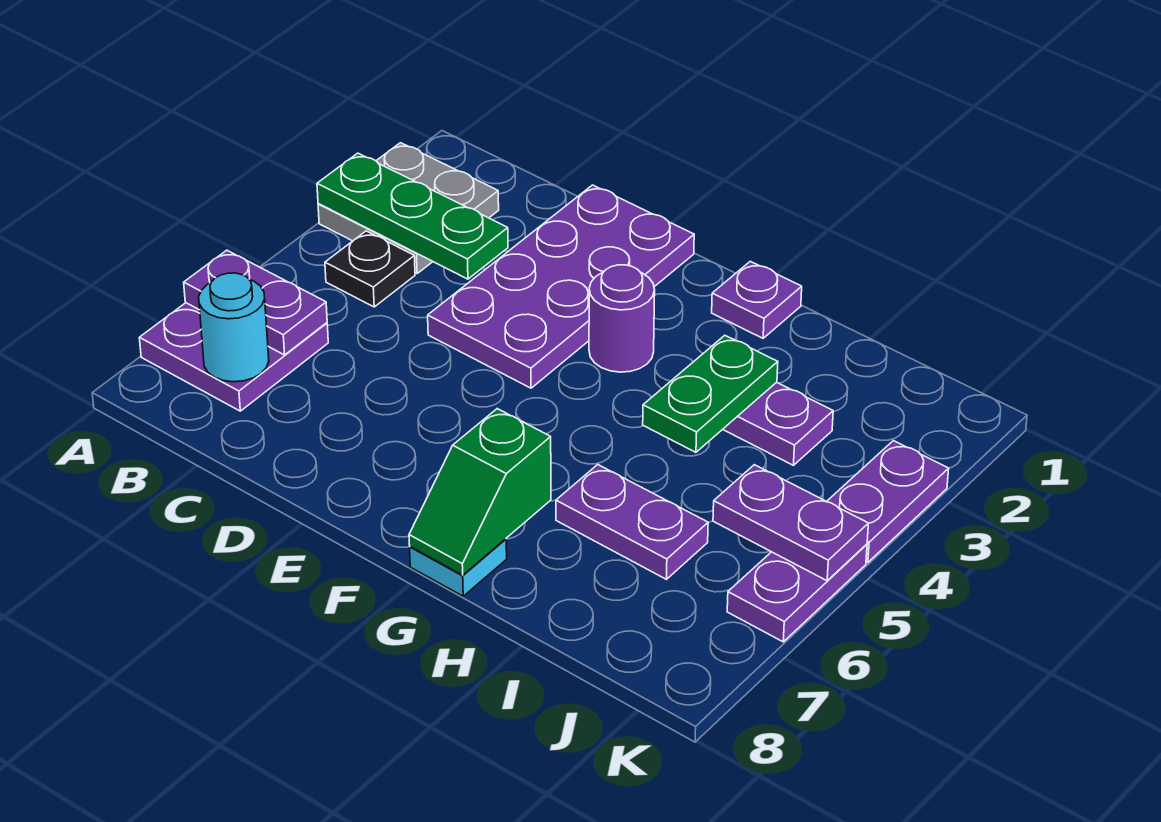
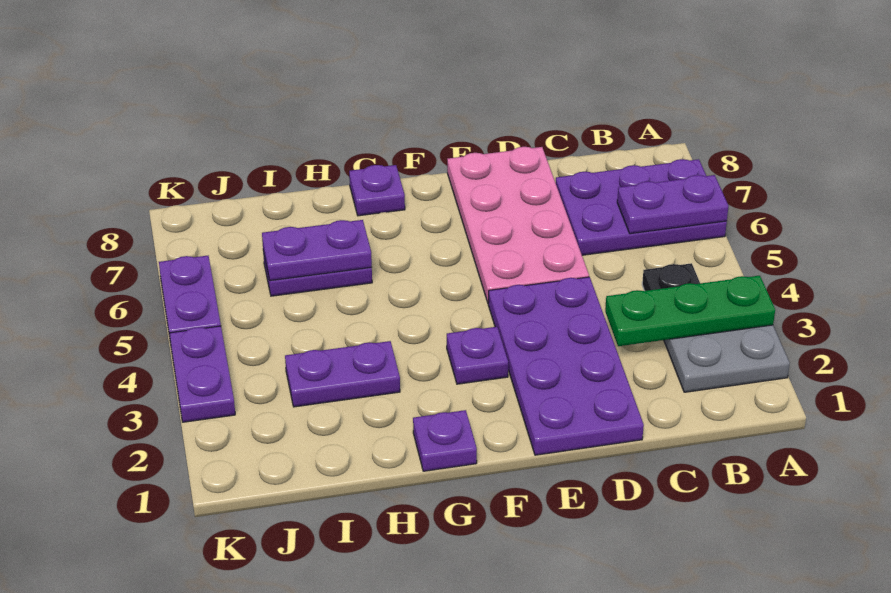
purple plate A6:B7 level 1 -> purple plate A6:C7 level 1
cyan round brick B7 level 2 -> none
none -> pink plate D5:E8 level 1
purple round brick F3 level 1 -> purple plate F3 level 1
green slope G7:G8 level 2 top 7 -> none
cyan plate G8 level 1 -> purple plate G8 level 1
green plate H3:H4 level 2 -> none
purple plate J5:K5 level 2 -> purple plate H6:I6 level 2

